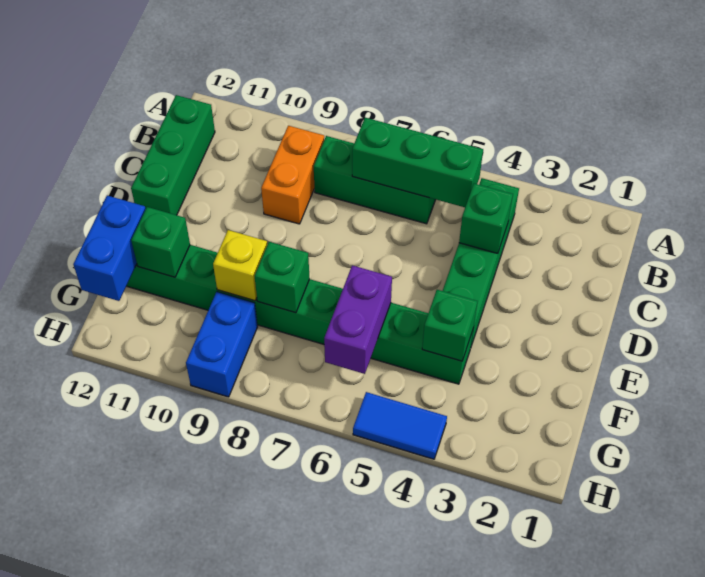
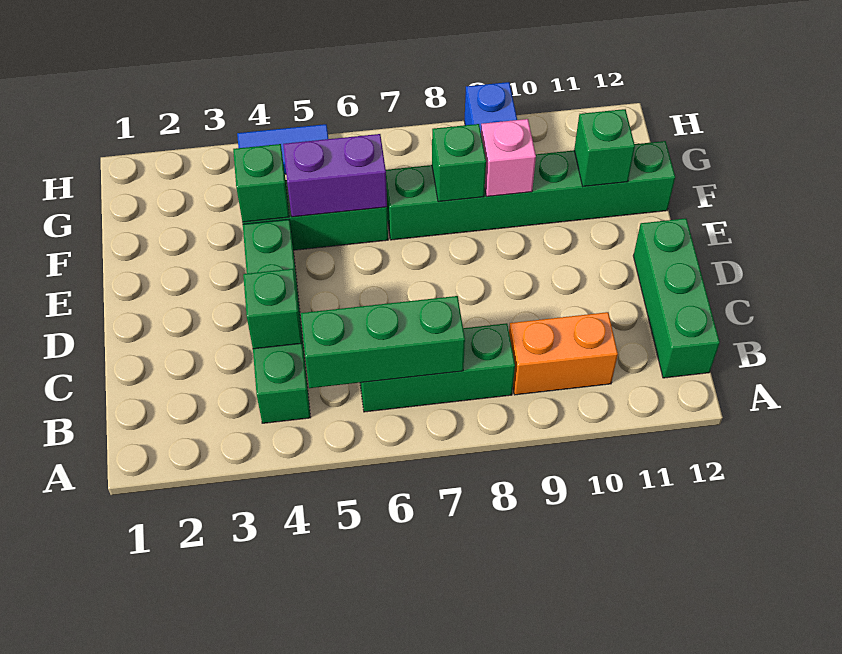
orange brick B9:C9 level 1 -> orange brick B9:B10 level 1
purple brick F6:G6 level 2 -> purple brick F5:F6 level 2
yellow brick F9 level 2 -> pink brick F9 level 2
blue brick F12:G12 level 2 -> none

